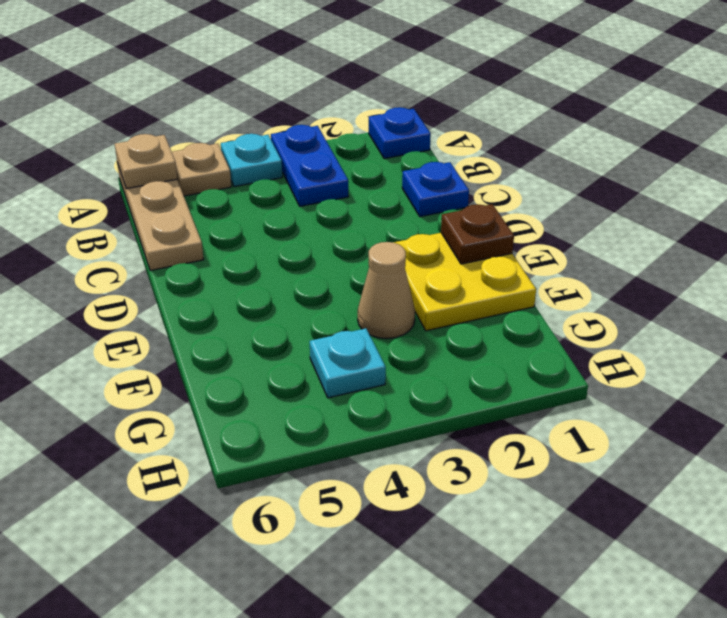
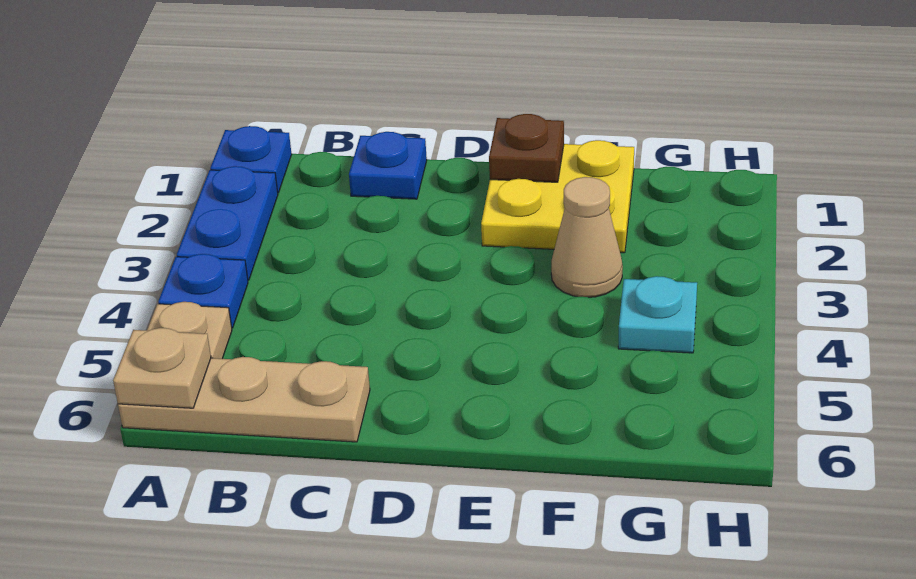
blue plate A3:B3 level 1 -> blue plate A2:A3 level 1
cyan plate A4 level 1 -> blue plate A4 level 1

